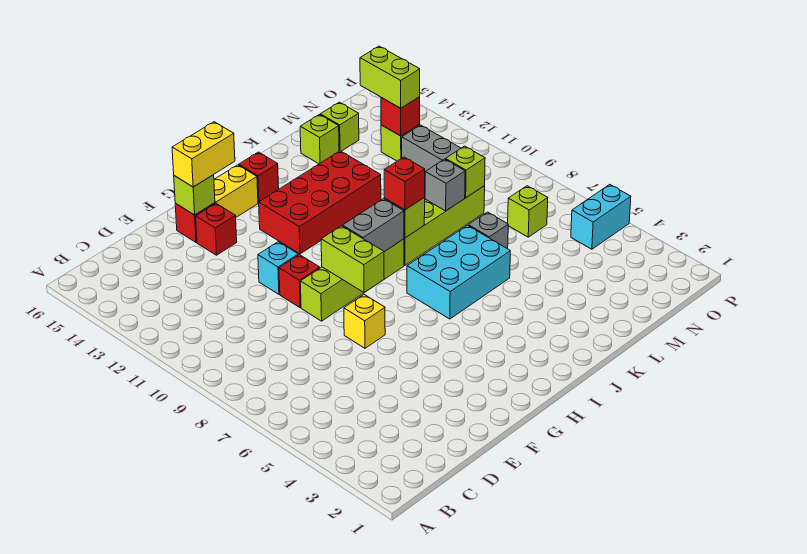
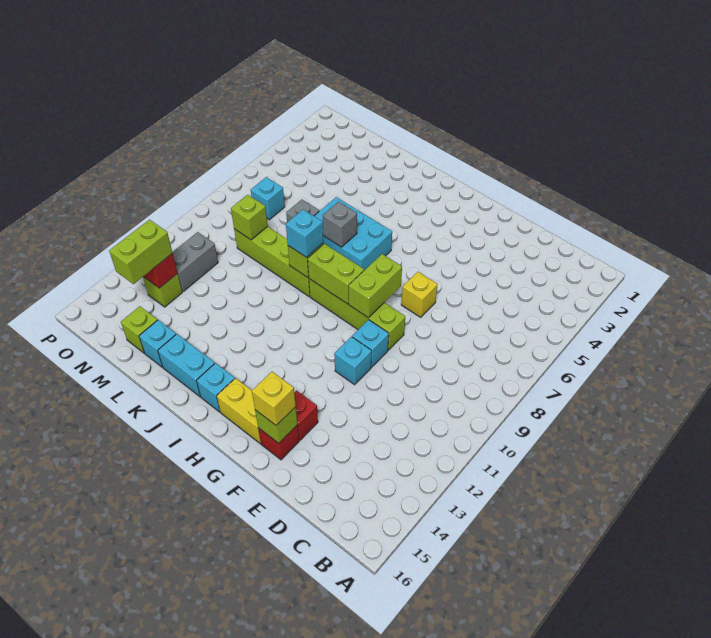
red brick F10 level 1 -> cyan brick F10 level 1
yellow brick F15:G15 level 3 -> yellow brick F15 level 3
grey brick H9:I9 level 2 -> lime brick H9:I9 level 2
red brick H12:K13 level 1 -> none
red brick I15 level 1 -> cyan brick I15 level 1
red brick J9 level 3 -> cyan brick J9 level 3
grey brick L9 level 2 -> grey brick J7 level 2
lime brick L15 level 1 -> cyan brick L15 level 1
lime brick N7 level 1 -> cyan brick N7 level 1
cyan brick O5:P5 level 1 -> cyan brick J15:K15 level 1

